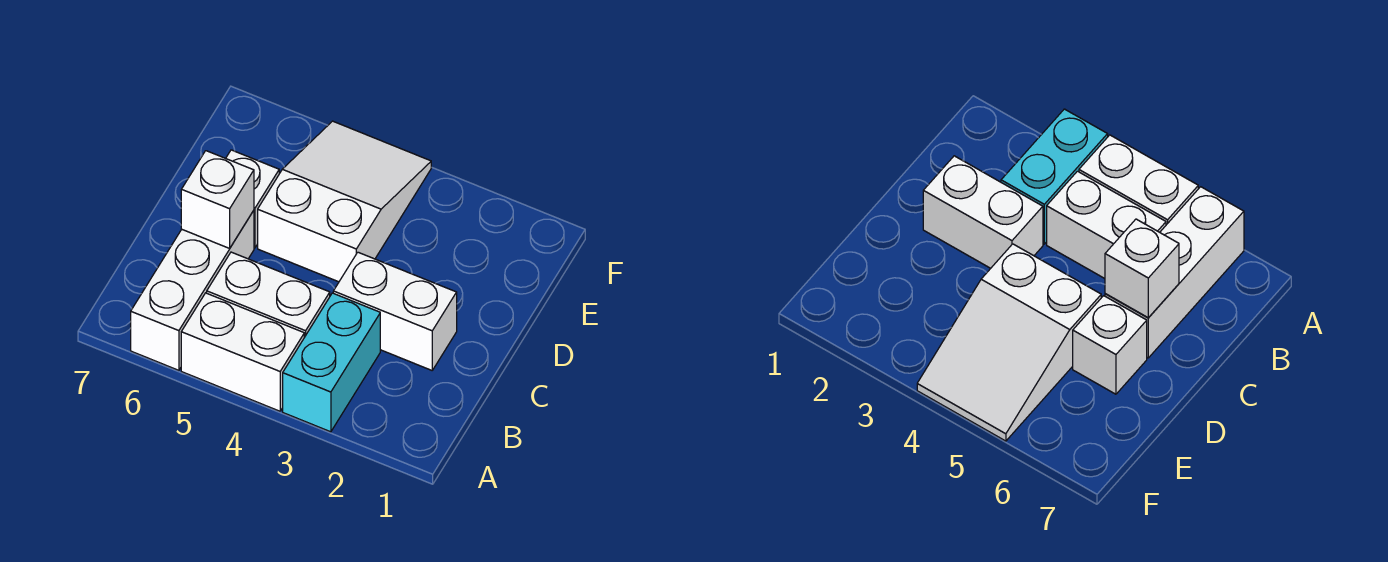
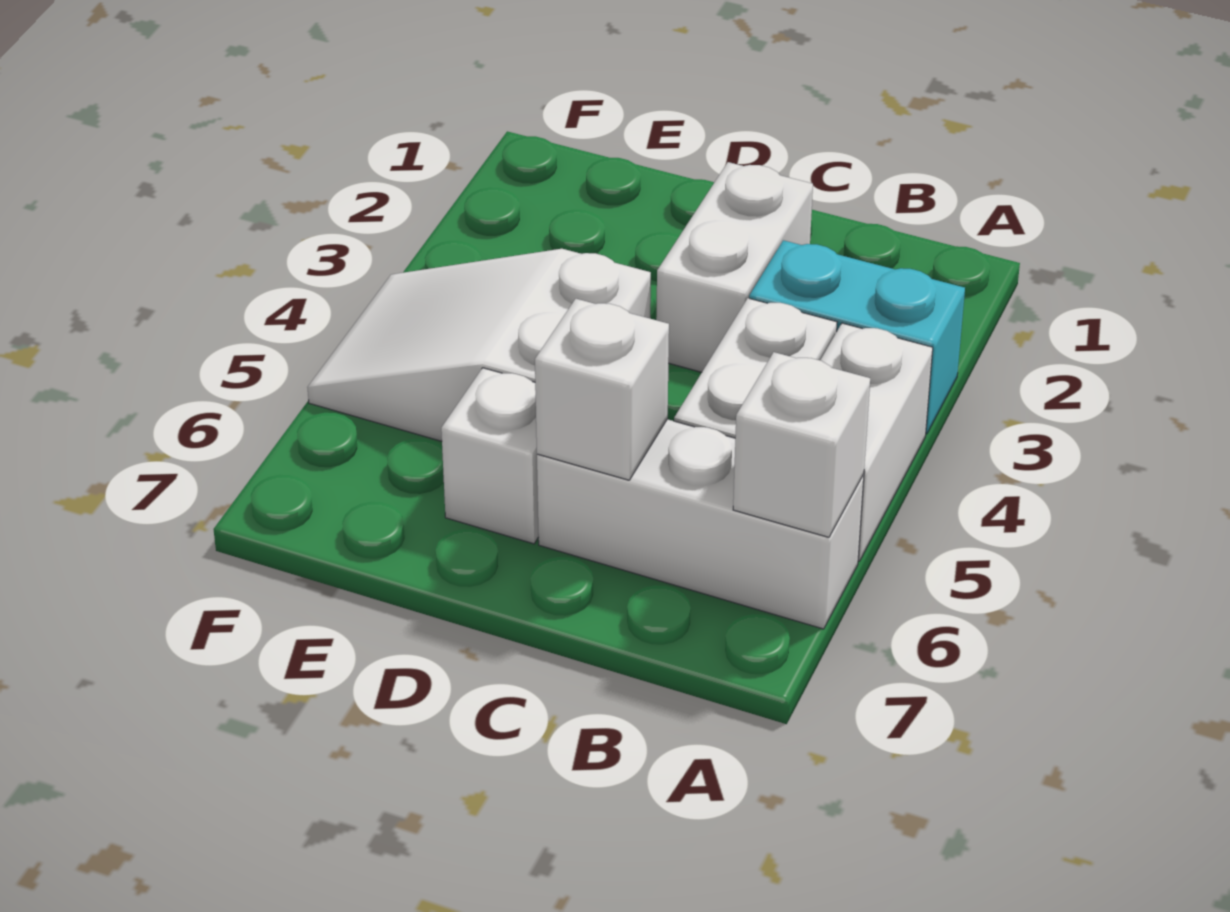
none -> white brick A6 level 2

